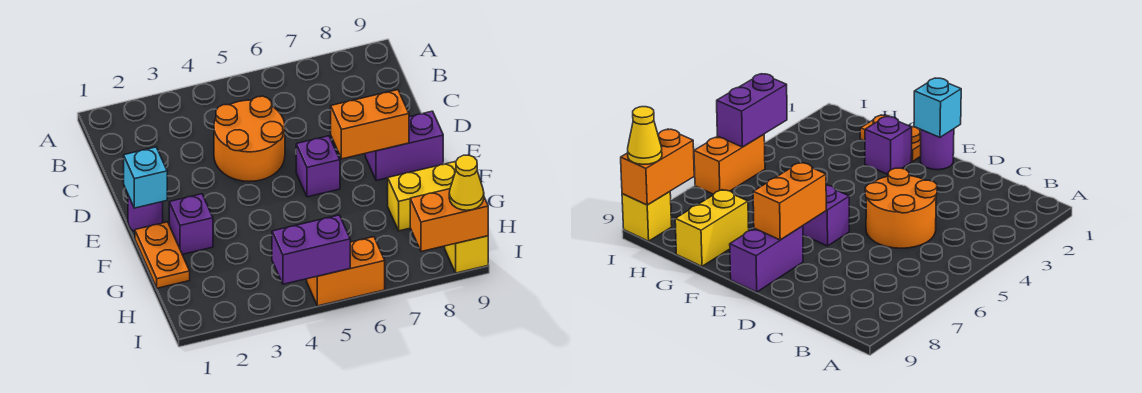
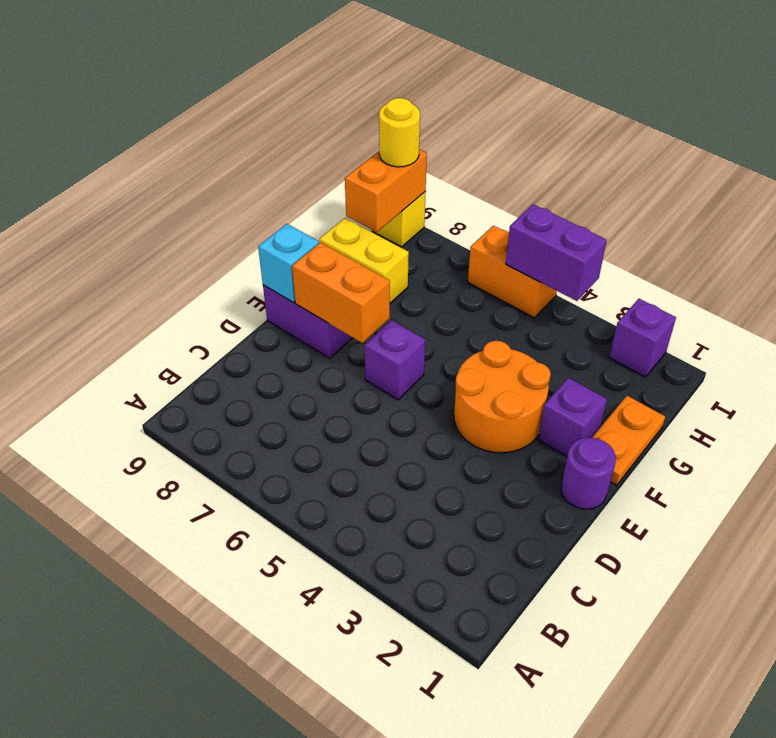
orange round brick C4:D5 level 1 -> orange round brick E3:F4 level 1
cyan brick E1 level 2 -> cyan brick E9 level 2
none -> purple brick I2 level 1
orange brick I8:I9 level 2 -> orange brick H9:I9 level 2
yellow cone I9 level 3 -> yellow round brick I9 level 3

